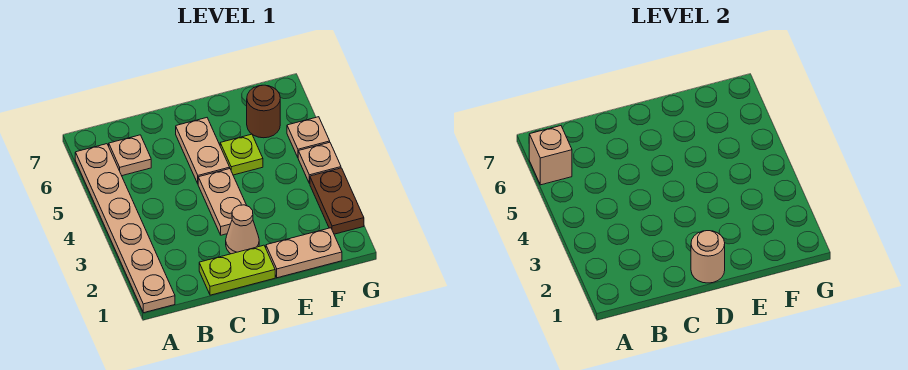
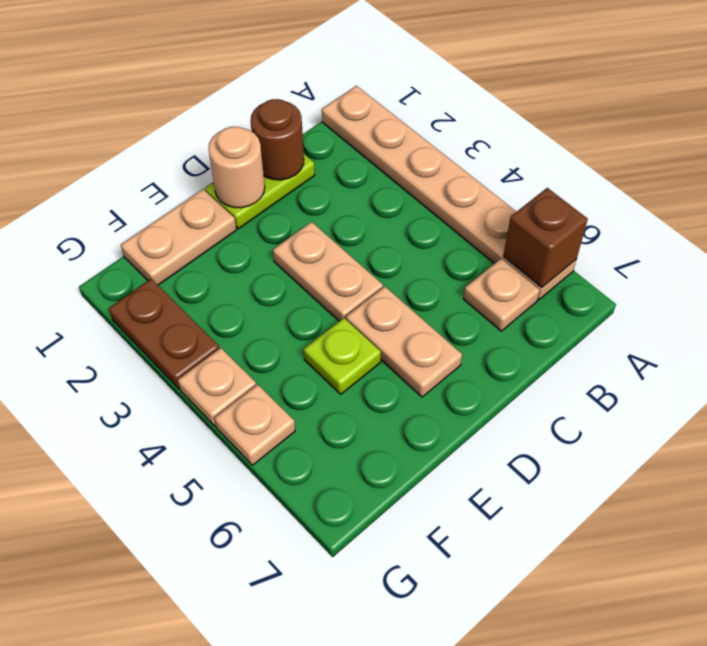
tan brick A6 level 2 -> brown brick A6 level 2
tan cone D2 level 1 -> none
brown round brick F6 level 1 -> brown round brick C1 level 2

